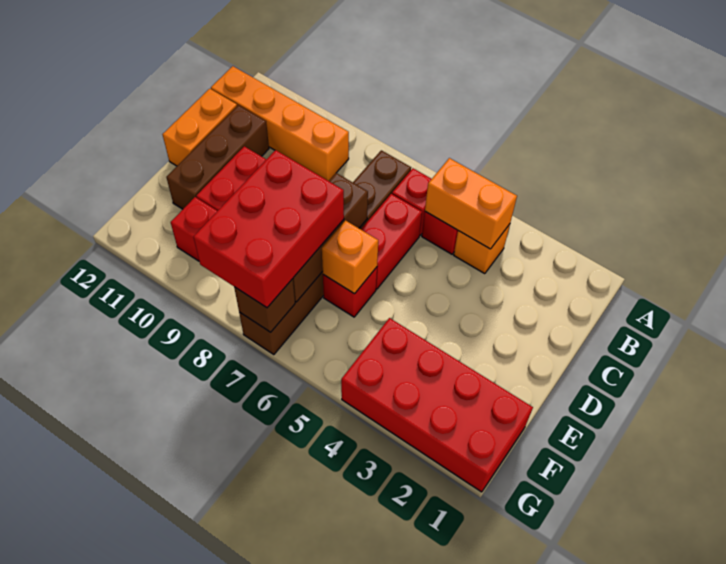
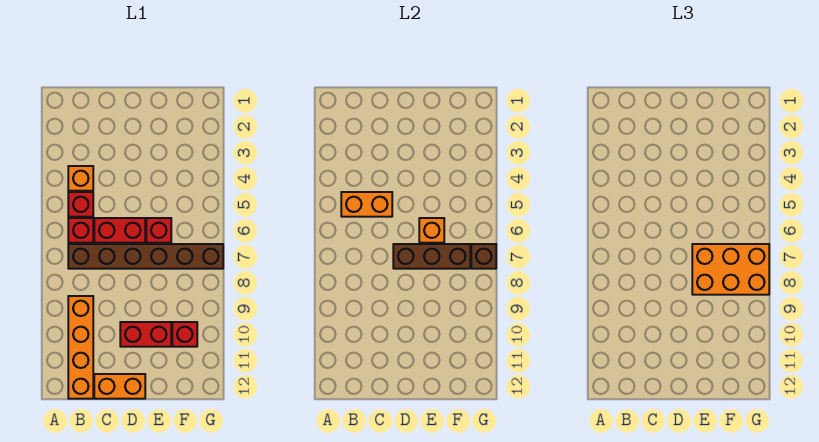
orange brick B4:B5 level 2 -> orange brick B5:C5 level 2
brown brick C11:E11 level 1 -> none
red brick E7:G8 level 3 -> orange brick E7:G8 level 3
red brick F1:G4 level 1 -> none

